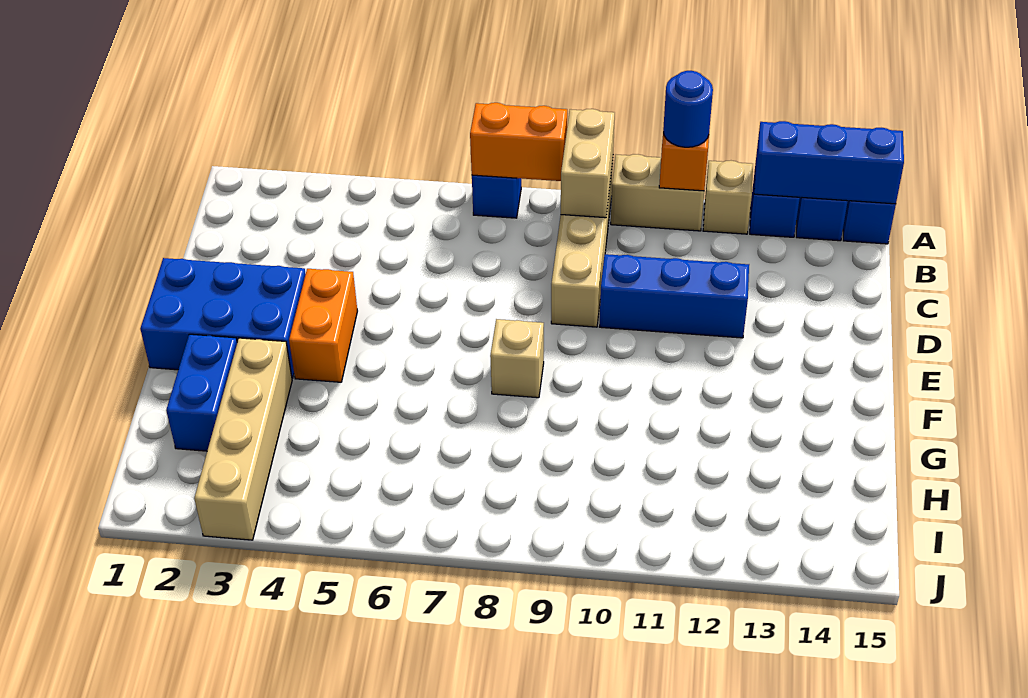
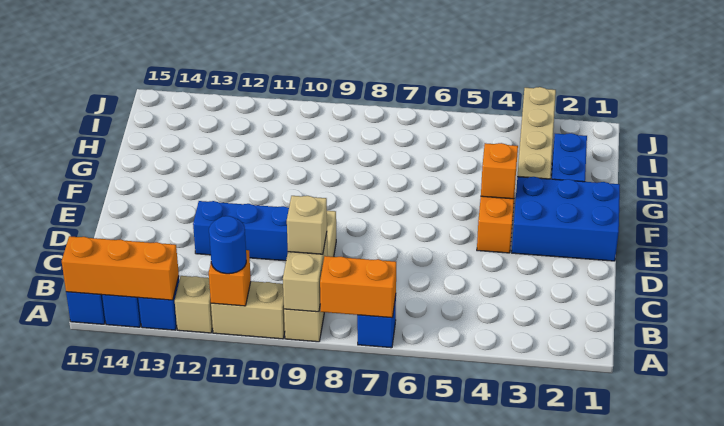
blue brick A13:A15 level 2 -> orange brick A13:A15 level 2
none -> orange brick F4 level 2
tan brick F8 level 1 -> tan brick B9 level 3

